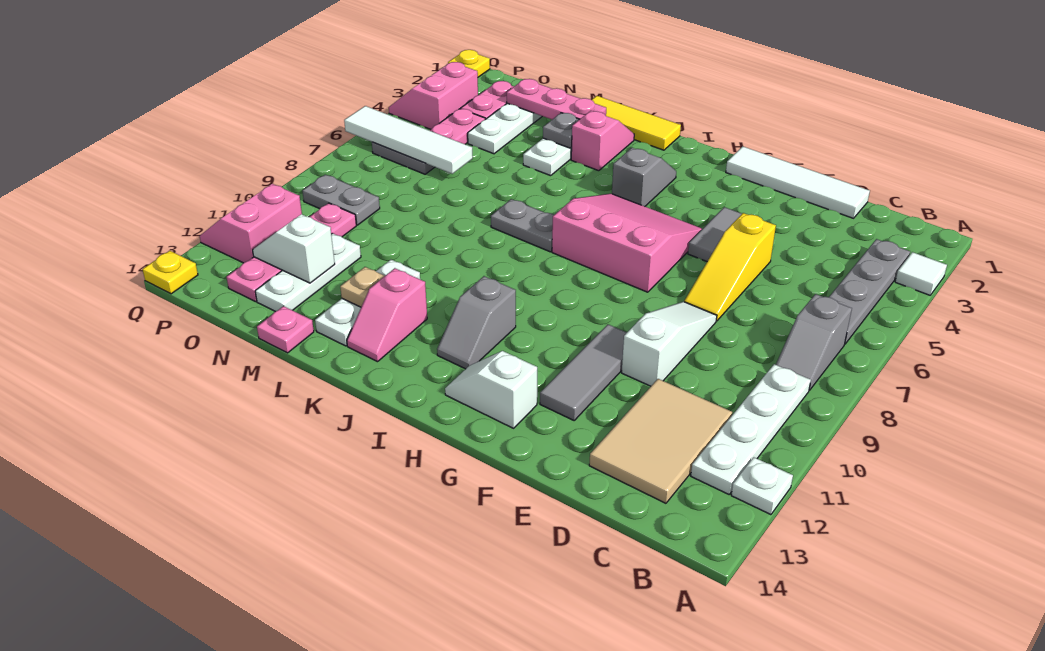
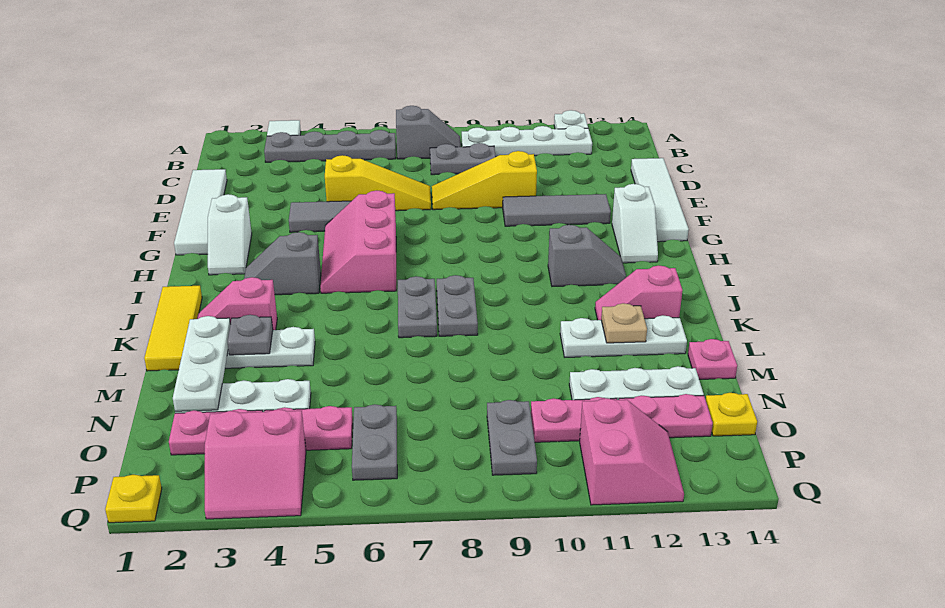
none -> grey plate C8:C9 level 1
tan tile C11:D13 level 1 -> none
white slope E8:E10 level 1 top 10 -> yellow slope E8:E10 level 1 top 10
pink slope G5:I7 level 1 top 7 -> pink slope G5:I6 level 1 top 6
none -> grey plate J8:K8 level 1
pink slope K12:K13 level 1 top 12 -> pink slope K12:K13 level 1 top 13
pink plate L2:N2 level 2 -> white plate L2:N2 level 2
white tile N6:Q6 level 2 -> white tile D14:G14 level 1
white slope N12:O12 level 2 top N -> white slope G2:H2 level 1 top G
pink slope P11:Q12 level 1 top P -> pink slope P11:Q12 level 1 top 11
yellow plate Q14 level 1 -> yellow plate O14 level 1

